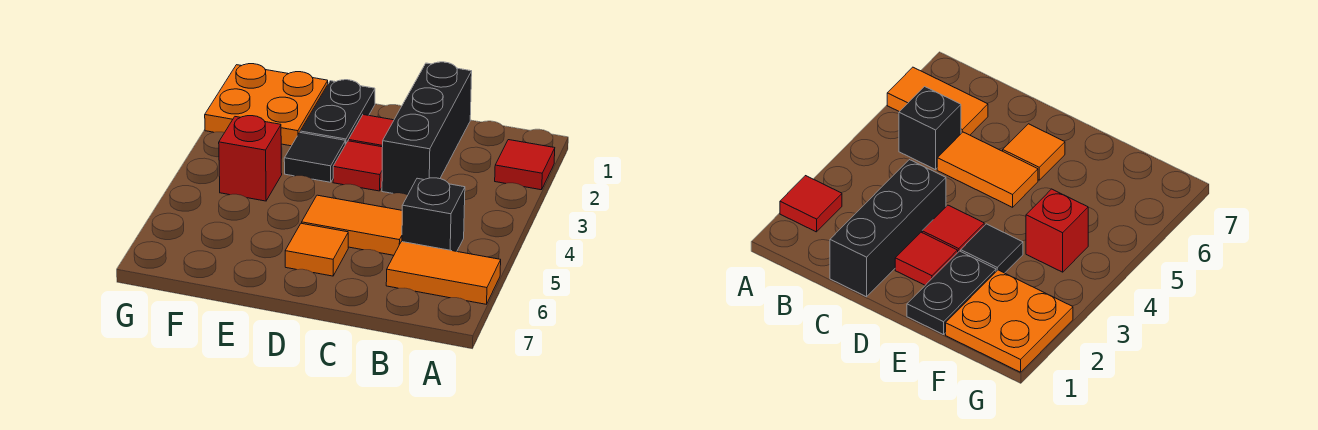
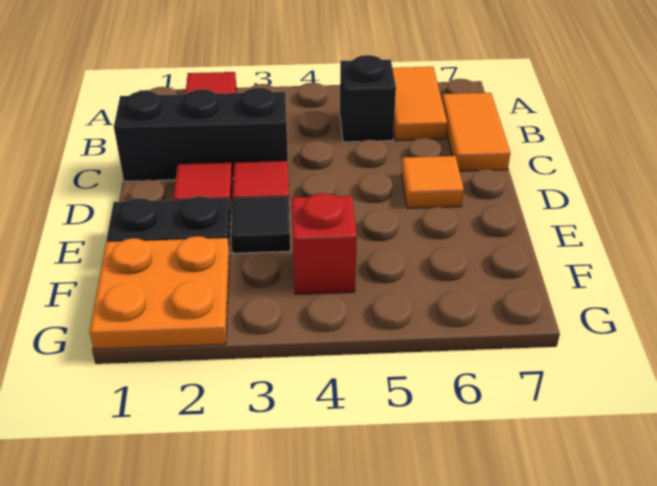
orange tile C5:D5 level 1 -> orange tile B7:C7 level 1

